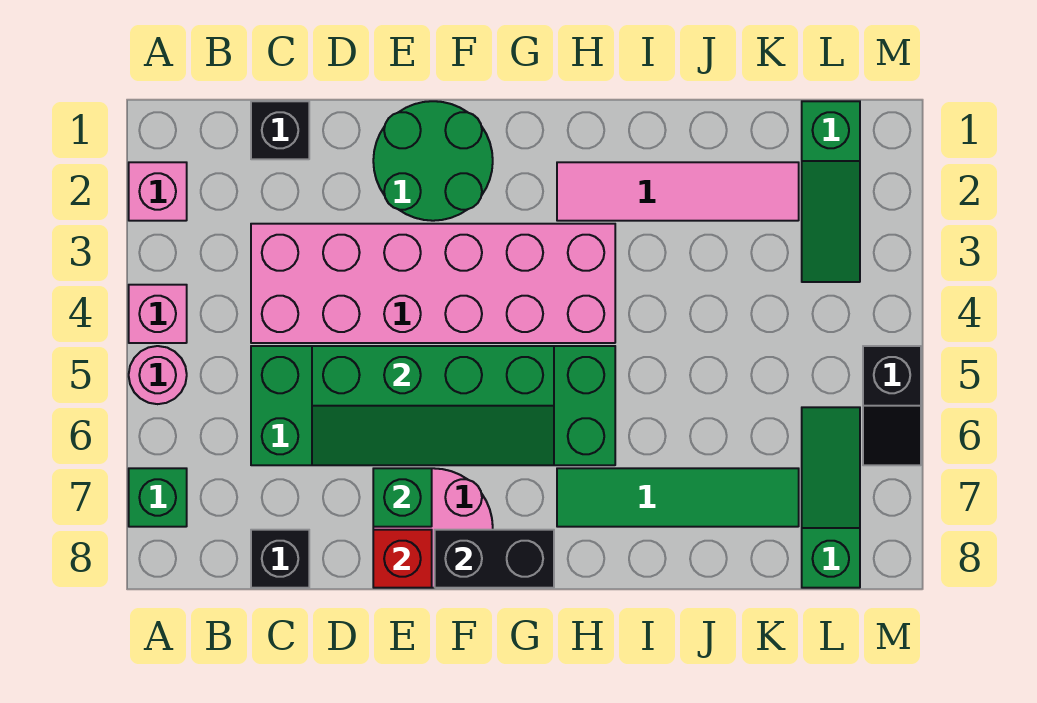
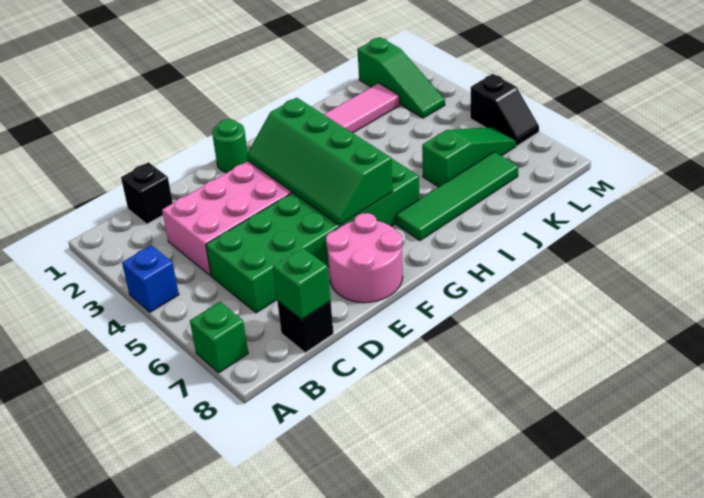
pink brick A2 level 1 -> none
pink brick A4 level 1 -> blue brick A4 level 1
pink round brick A5 level 1 -> none
green slope D5:G6 level 2 top 5 -> green slope F3:G6 level 2 top G
green round brick E1:F2 level 1 -> green round brick F1 level 1
green brick E7 level 2 -> green brick C8 level 2
red brick E8 level 2 -> none
black brick F8:G8 level 2 -> none
green slope L6:L8 level 1 top 8 -> green slope J6:L6 level 1 top J

